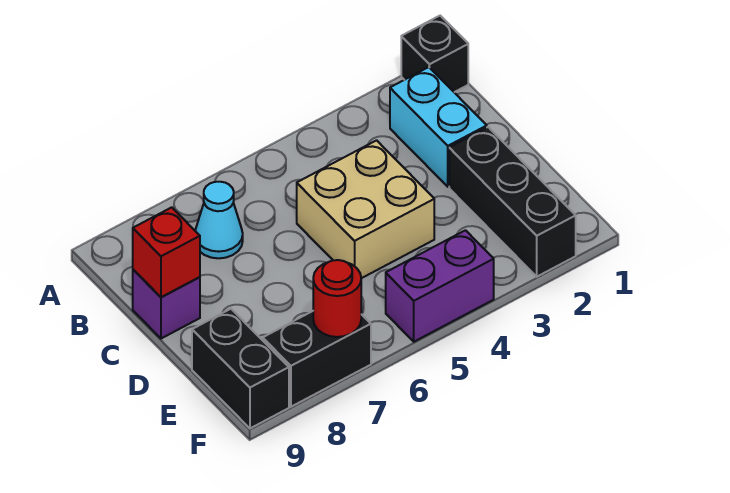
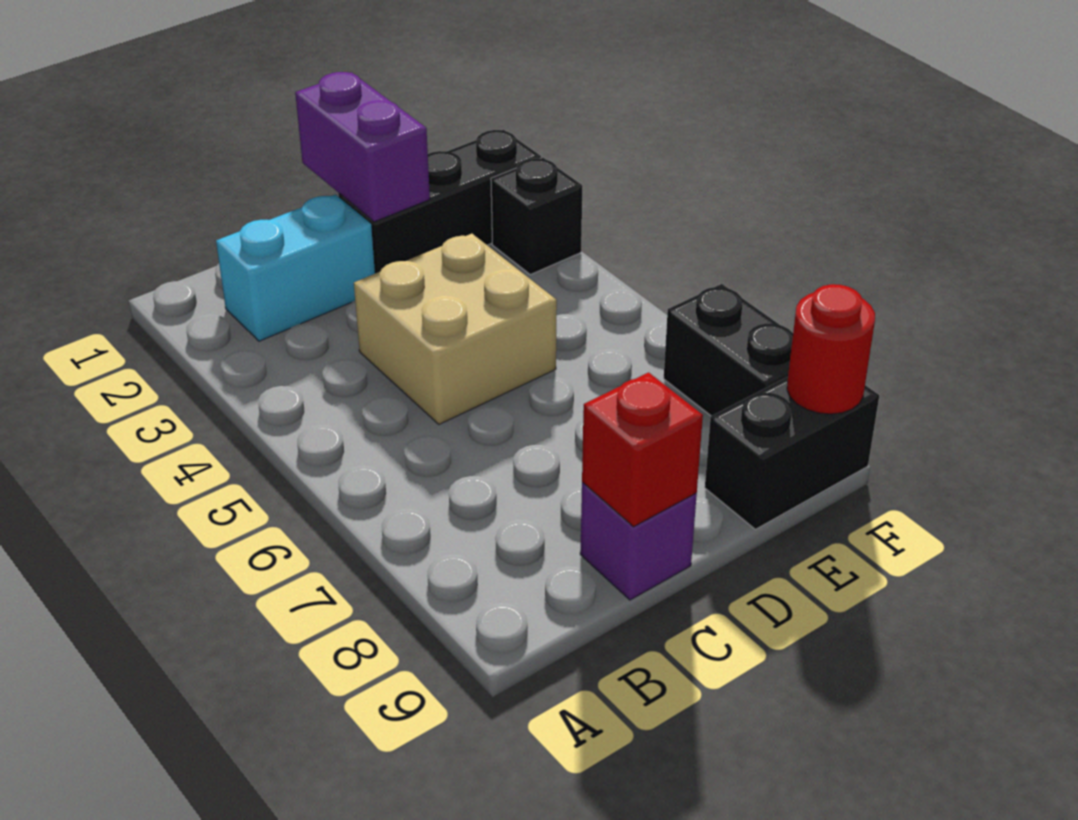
black brick A1 level 1 -> black brick F3 level 1
cyan cone B7 level 1 -> none
purple brick F4:F5 level 1 -> purple brick D1:D2 level 2
red round brick F7 level 2 -> red round brick F9 level 2

